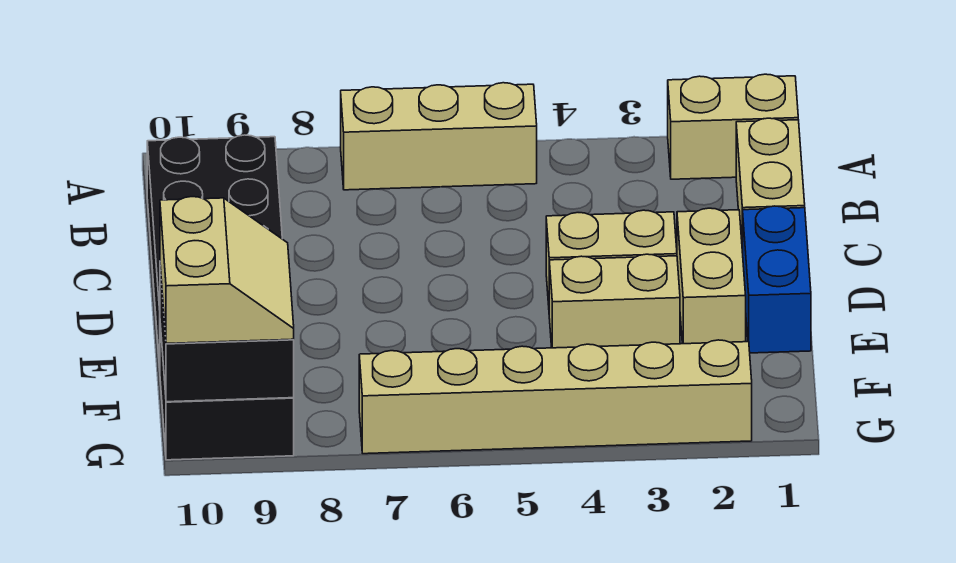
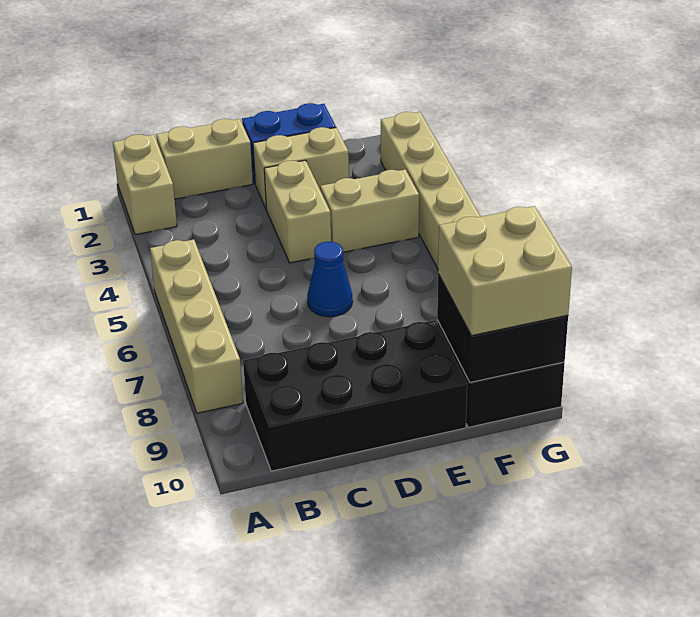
tan brick A5:A7 level 1 -> tan brick A5:A8 level 1
none -> blue cone D6 level 1
tan brick E3:E4 level 1 -> tan brick E4:F4 level 1
tan slope F9:G10 level 3 top 10 -> tan brick F9:G10 level 3

